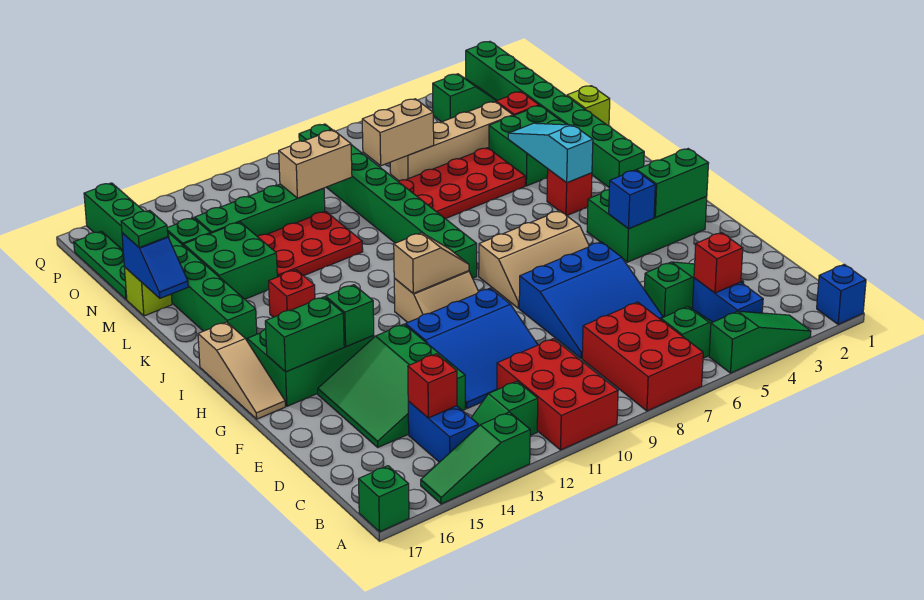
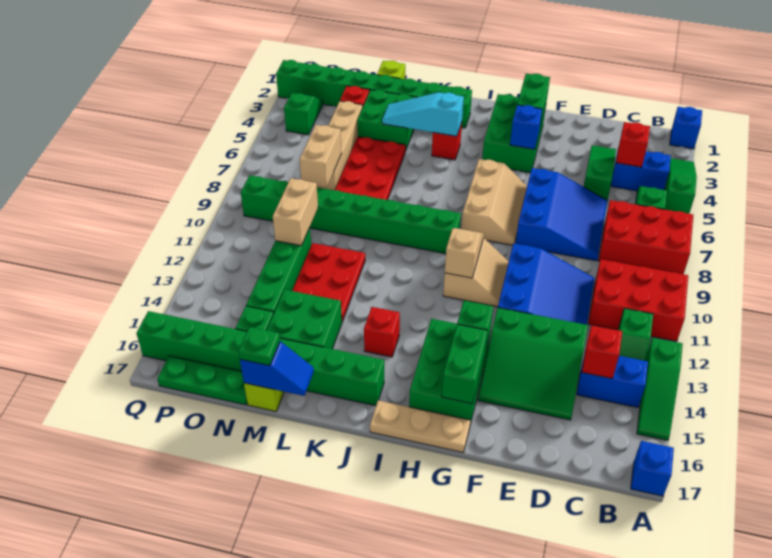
green brick A17 level 1 -> blue brick A17 level 1
tan slope G17:I17 level 1 top I -> tan plate G17:I17 level 1

